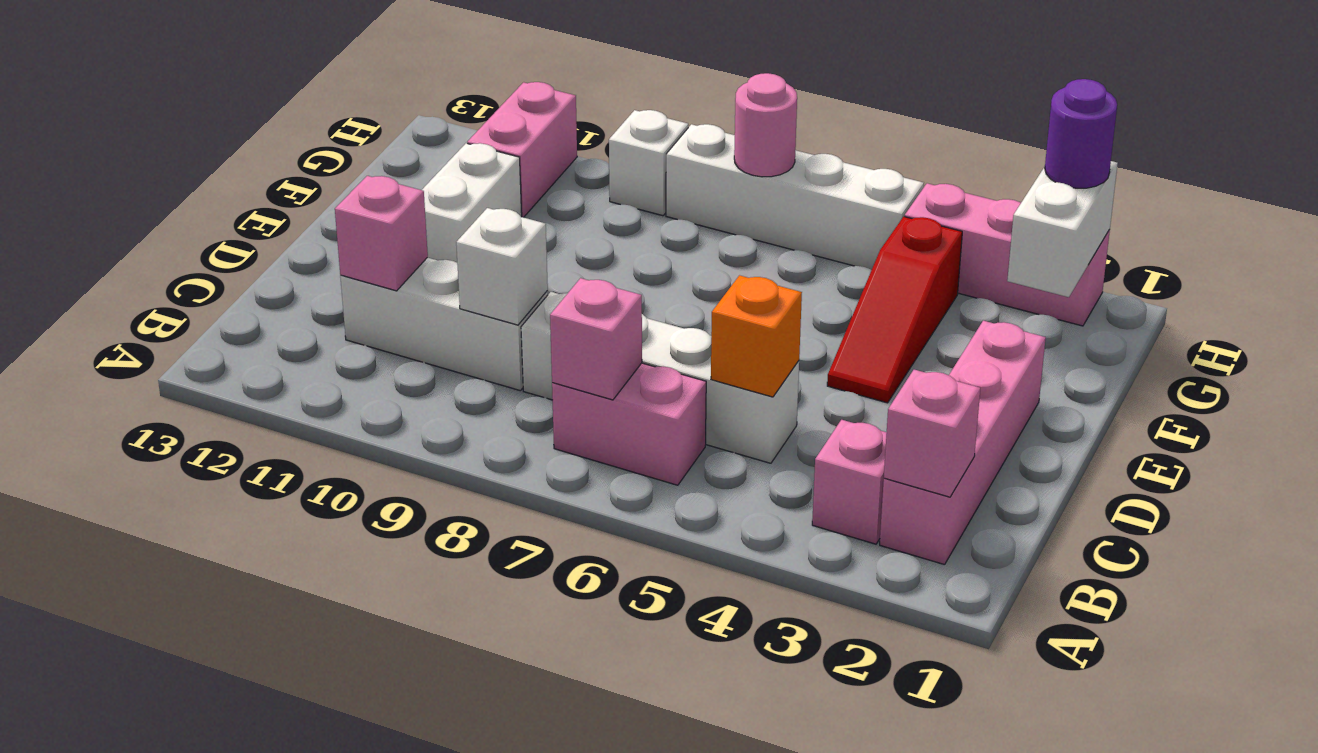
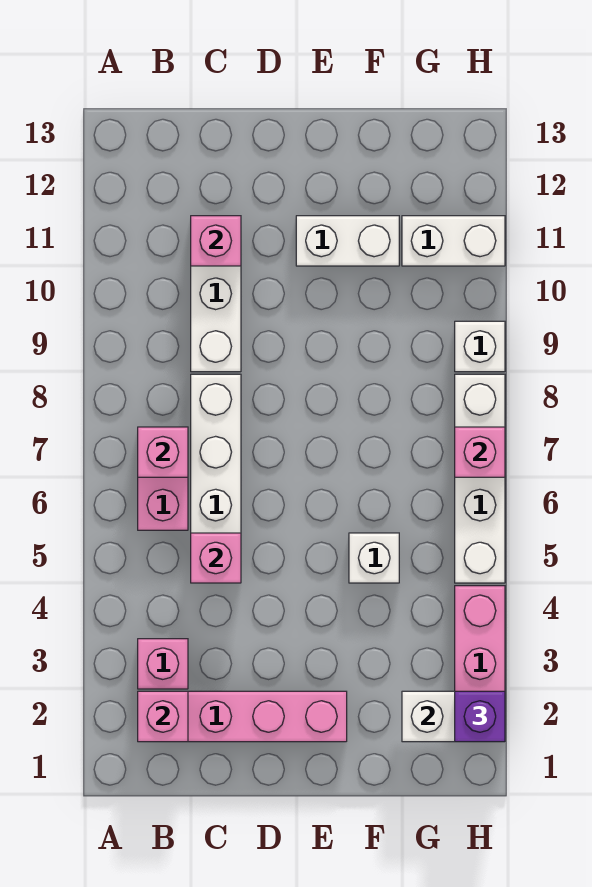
orange brick C5 level 2 -> pink brick C5 level 2
white brick C9 level 2 -> white brick F5 level 1
red slope E4:G4 level 1 top G -> none
pink brick G11:H11 level 1 -> white brick G11:H11 level 1
purple round brick H2 level 3 -> purple brick H2 level 3
pink round brick H7 level 2 -> pink brick H7 level 2

